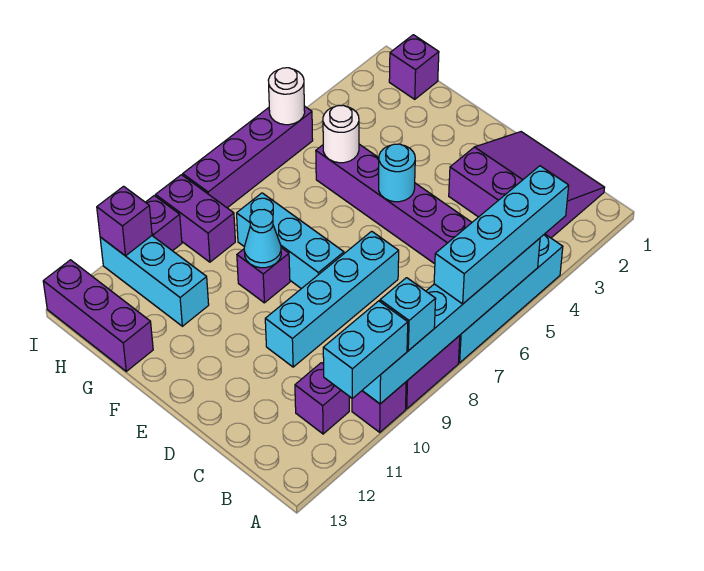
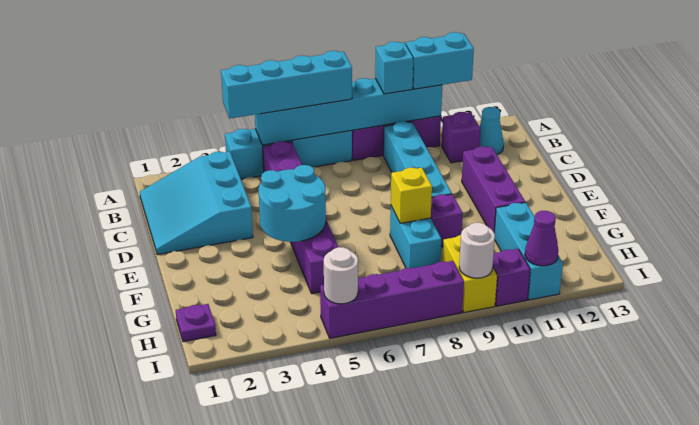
purple slope B1:D3 level 1 top 3 -> cyan slope B1:D3 level 1 top 3
cyan brick D7:D10 level 1 -> cyan brick B9:E9 level 1
cyan round brick E5 level 2 -> cyan round brick E4:F5 level 2
cyan brick E8:G8 level 1 -> cyan brick F8:G8 level 1
none -> yellow brick F8 level 2
cyan cone F9 level 2 -> cyan cone B12 level 1
white round brick G5 level 2 -> white round brick I9 level 2
purple brick G13:I13 level 1 -> purple brick D11:F11 level 1
purple brick H1 level 1 -> purple plate H1 level 1
purple brick H9:I9 level 1 -> yellow brick H9:I9 level 1
purple brick I11 level 2 -> purple cone I11 level 2

